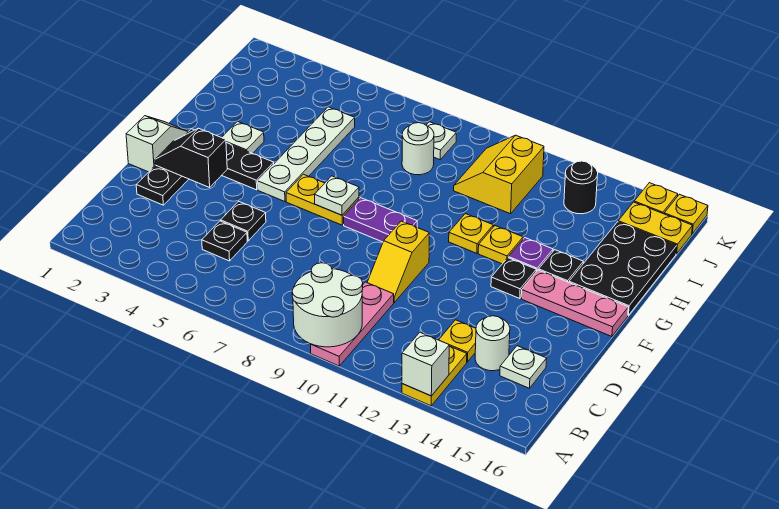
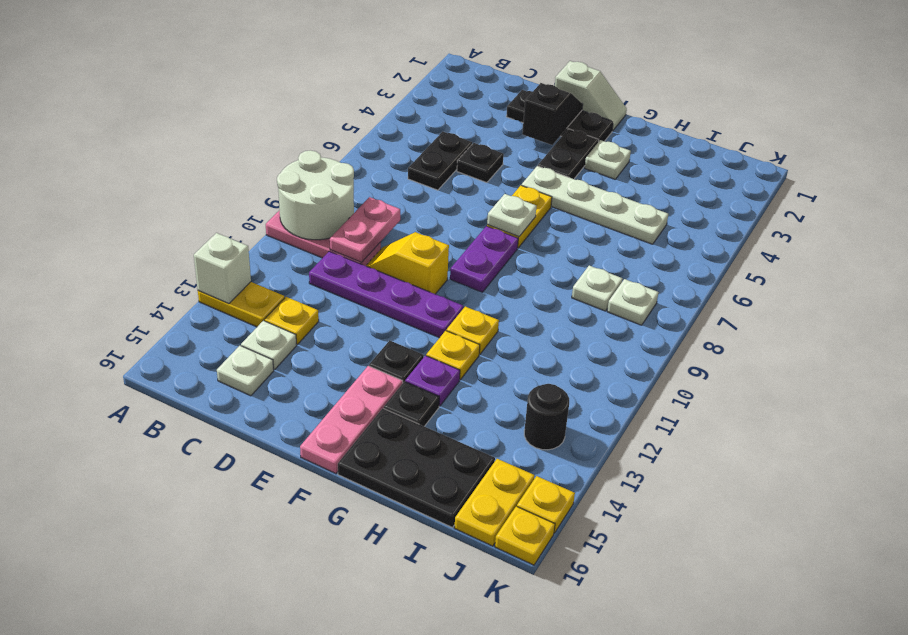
black plate C5 level 1 -> black plate C5:C6 level 1
none -> pink plate C9:C10 level 2
none -> purple plate C11:F11 level 1
white round brick C14 level 1 -> white plate C14 level 1
white round brick I8 level 1 -> white plate I8 level 1
yellow slope I10:J11 level 1 top 11 -> none

